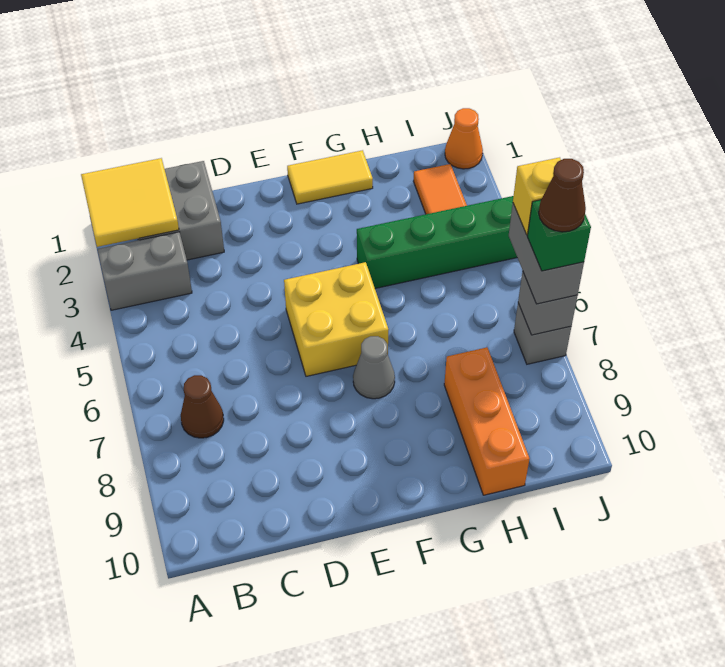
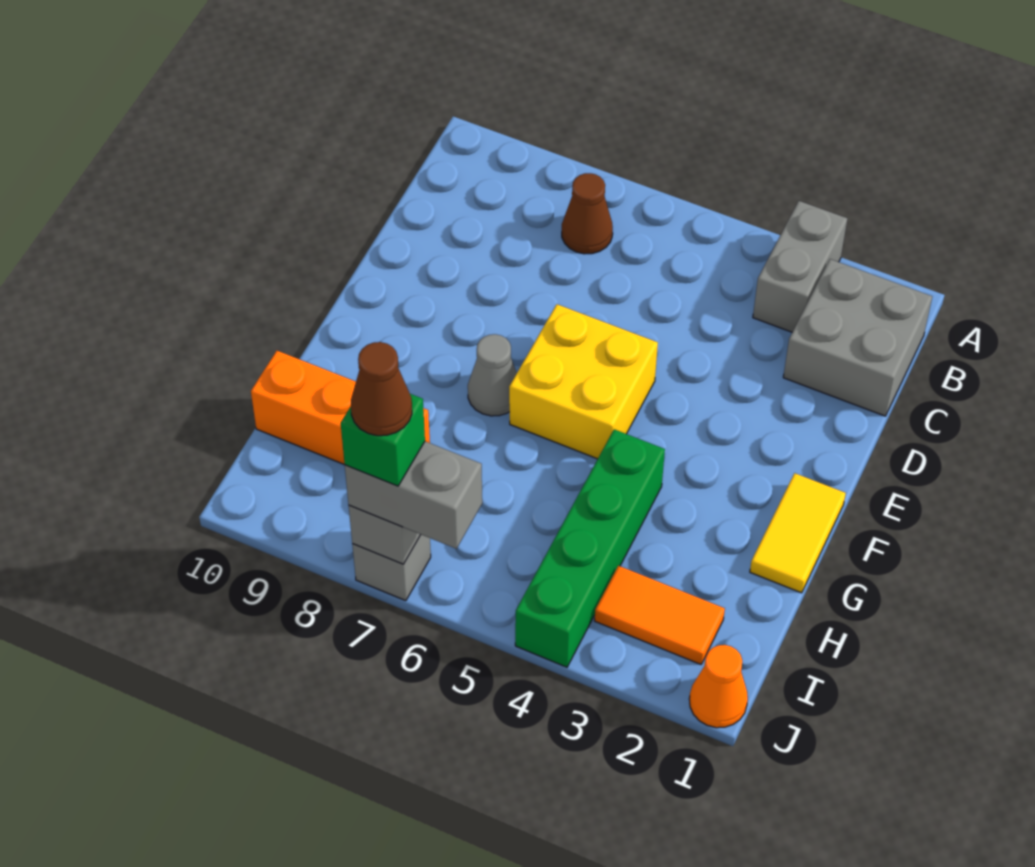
yellow tile A1:B2 level 2 -> none
yellow brick J6 level 4 -> none

